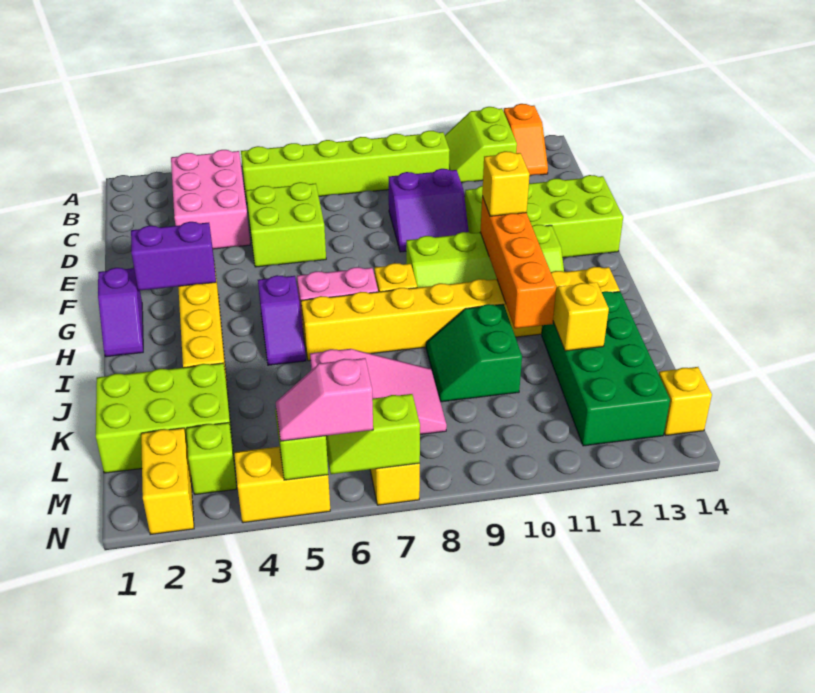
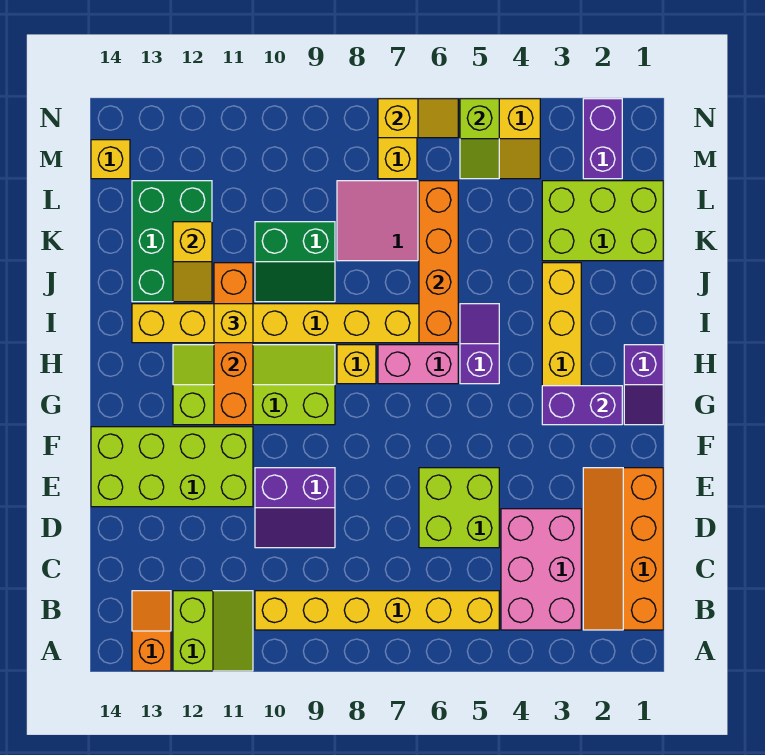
none -> orange slope B1:E2 level 1 top 1
lime brick B5:B10 level 1 -> yellow brick B5:B10 level 1
purple slope D9:E10 level 1 top D -> purple slope D9:E10 level 1 top E
purple slope G1:H1 level 1 top G -> purple slope G1:H1 level 1 top H
yellow brick G11 level 3 -> yellow brick I11 level 3
none -> orange brick I6:L6 level 2
green slope J9:K10 level 1 top 10 -> green slope J9:K10 level 1 top K
green brick J12:M13 level 1 -> green brick J12:L13 level 1
yellow brick M2:N2 level 1 -> purple brick M2:N2 level 1
lime brick M3 level 1 -> none
pink slope N5:N6 level 3 top 6 -> none
lime slope N6:N7 level 2 top 7 -> yellow slope N6:N7 level 2 top 7

